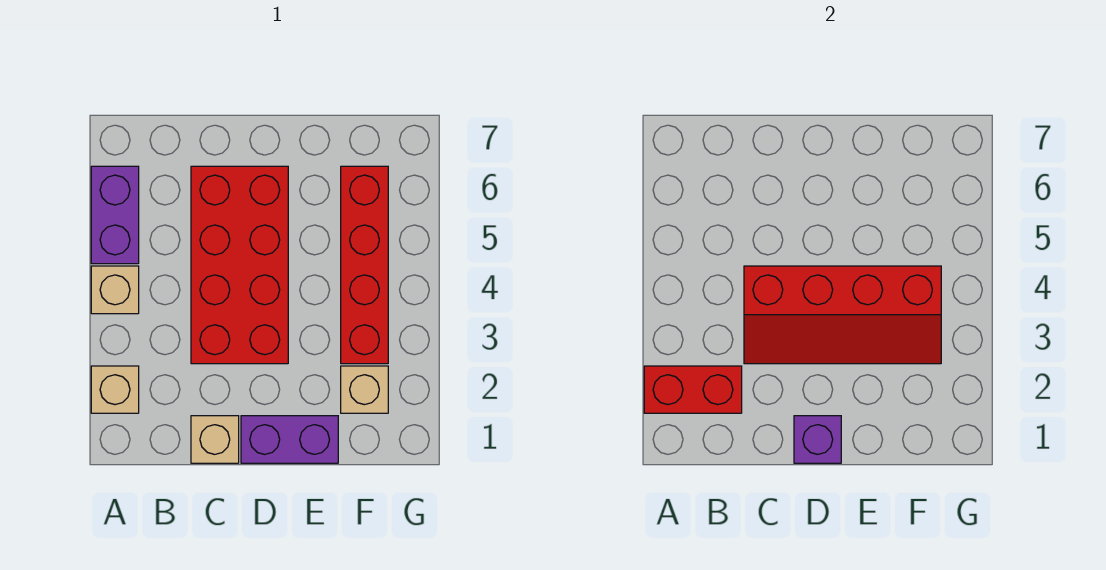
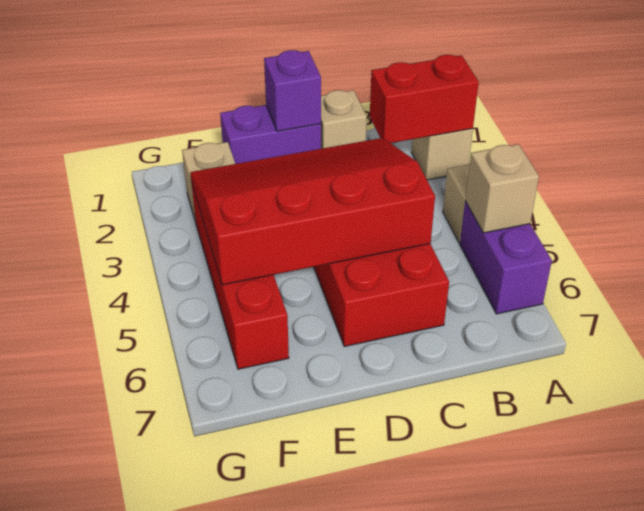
none -> tan brick A5 level 2
red slope C3:F4 level 2 top 4 -> red slope C3:F5 level 2 top 5

